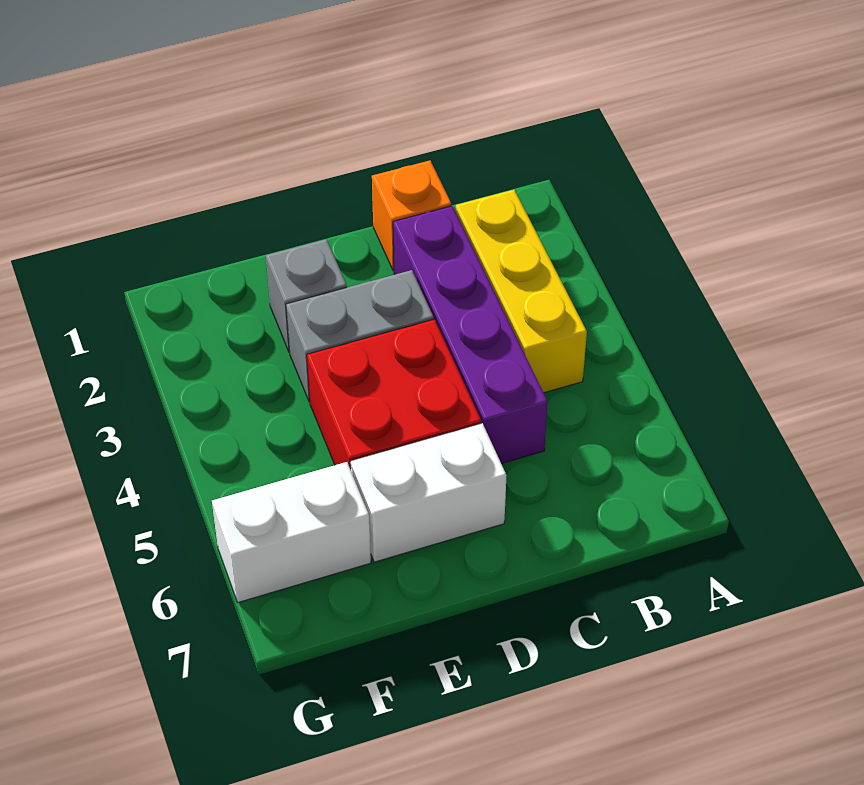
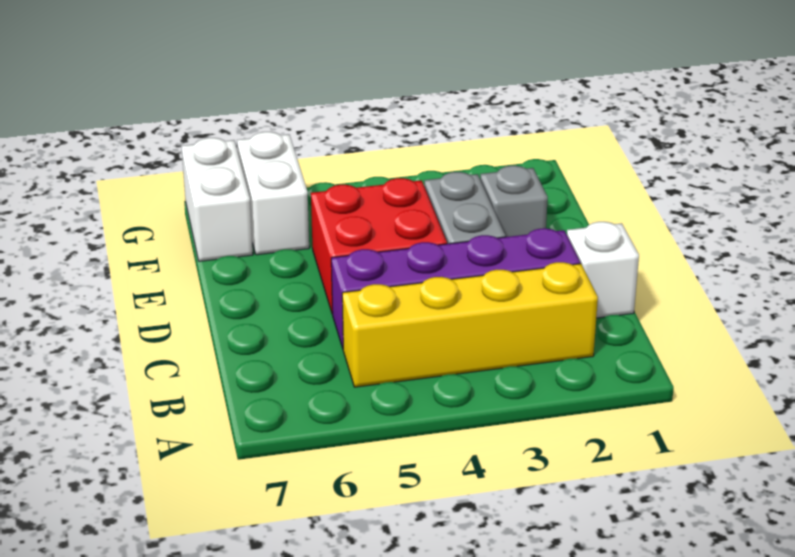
yellow brick B2:B4 level 1 -> yellow brick B2:B5 level 1
orange brick C1 level 1 -> white brick C1 level 1
white brick D6:E6 level 1 -> white brick F7:G7 level 1

